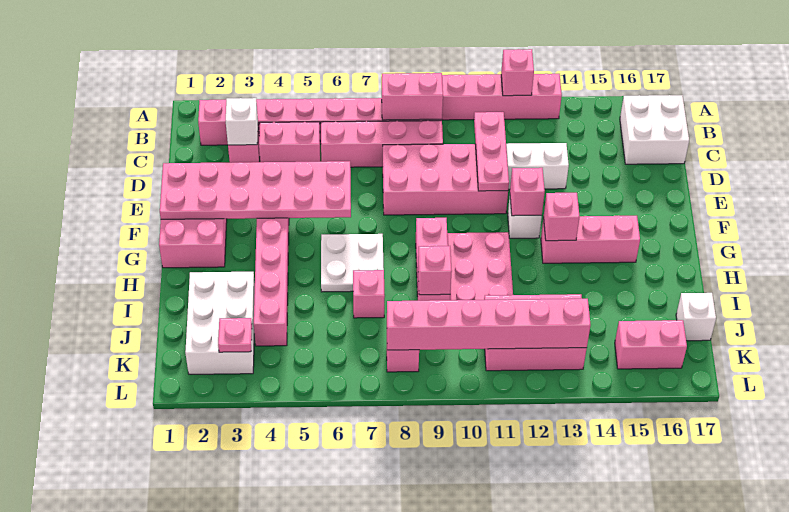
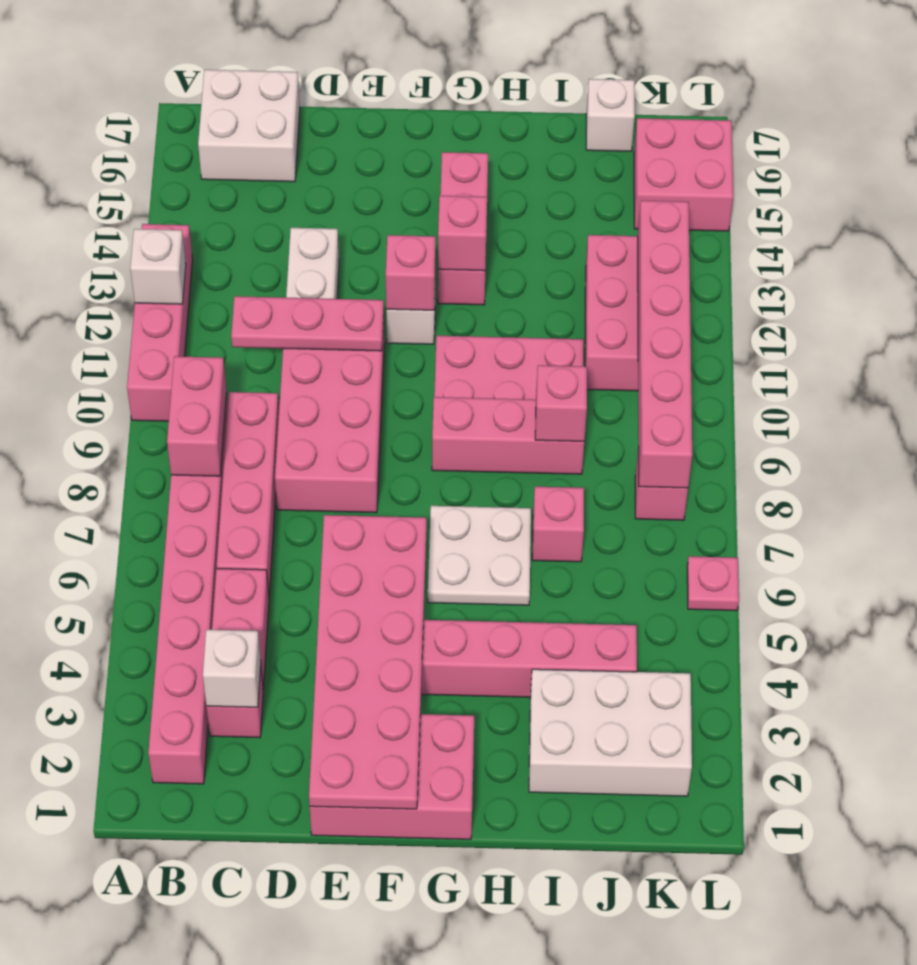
pink brick A12 level 2 -> white brick A12 level 2
pink plate K3 level 2 -> pink plate L6 level 1
pink brick K15:K16 level 1 -> pink brick K15:L16 level 1

